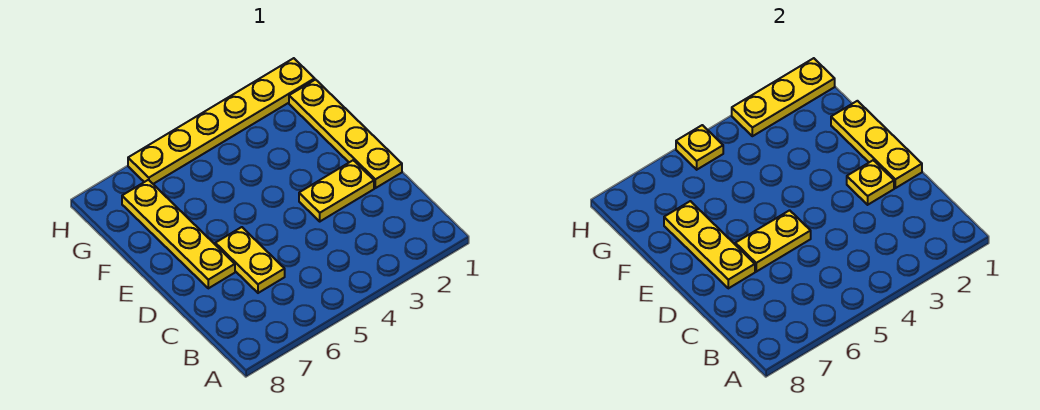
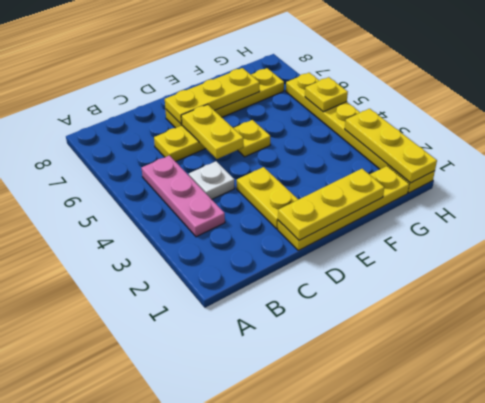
none -> pink plate B3:B5 level 1
none -> white plate C4 level 1
yellow plate D2 level 2 -> yellow plate E5 level 1

